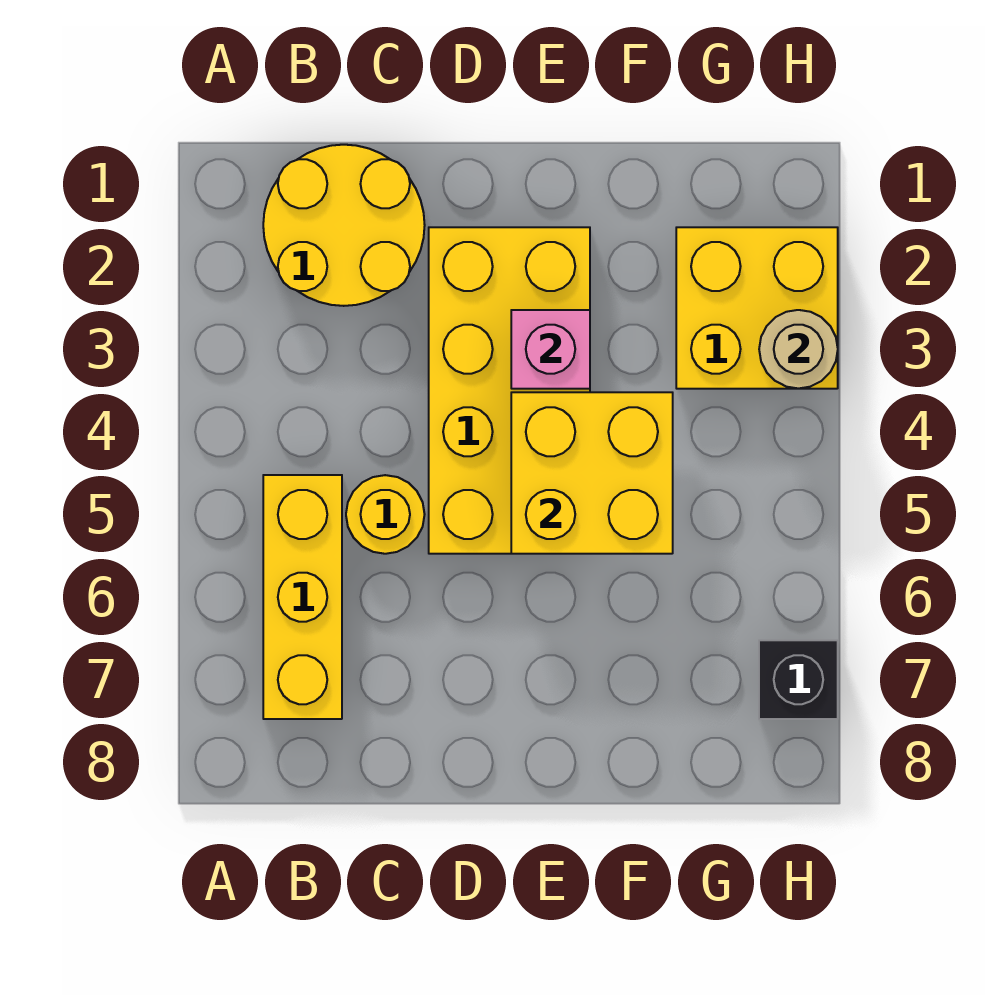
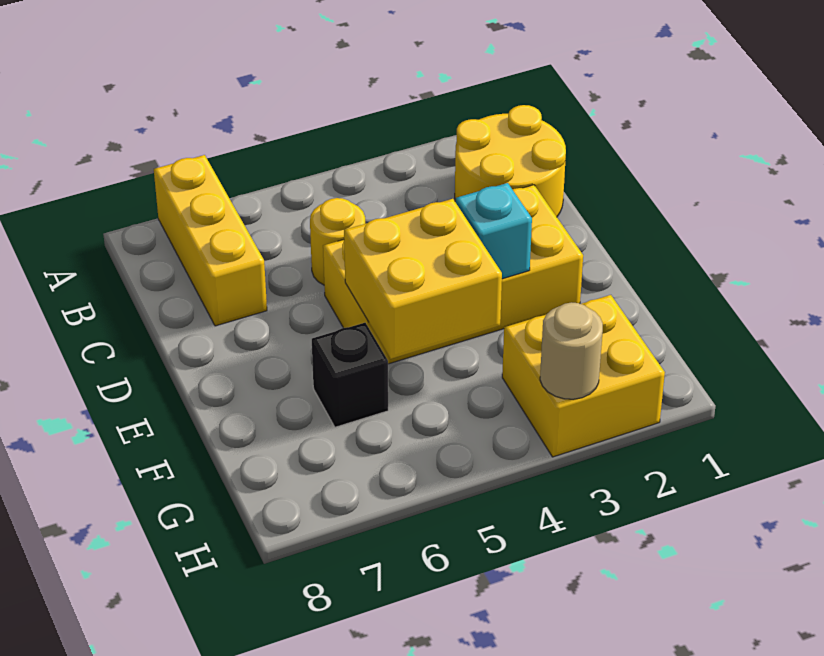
yellow brick B5:B7 level 1 -> yellow brick A7:C7 level 1
pink brick E3 level 2 -> cyan brick E3 level 2
black brick H7 level 1 -> black brick F6 level 1

